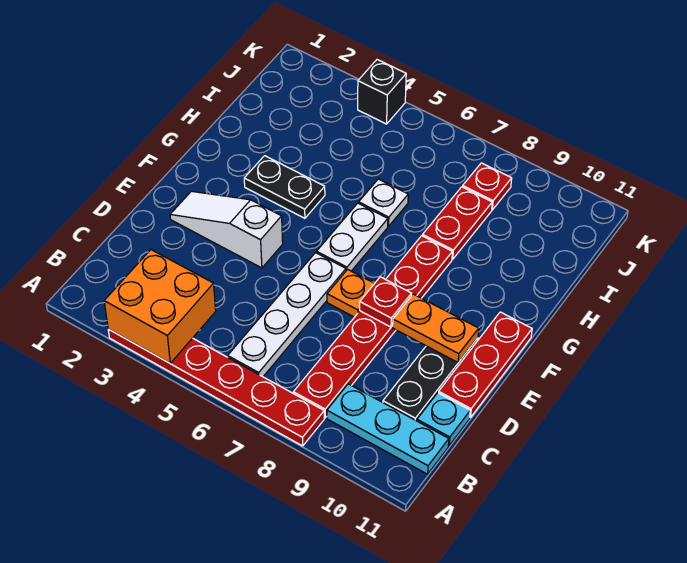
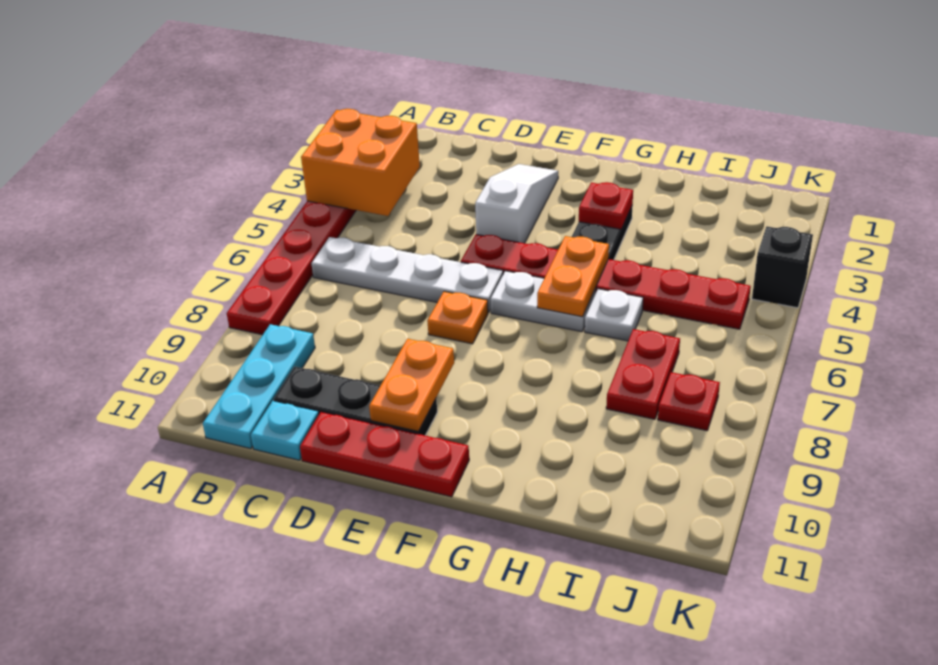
red plate B8:G8 level 1 -> red plate E5:J5 level 1
red plate E8 level 2 -> red plate G3 level 2
none -> orange plate G5:G6 level 2
red plate H8:I8 level 1 -> red plate I7:I8 level 1

